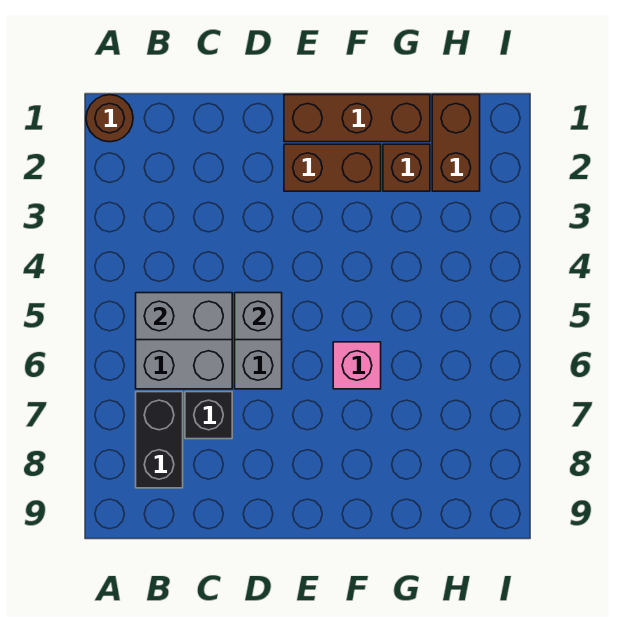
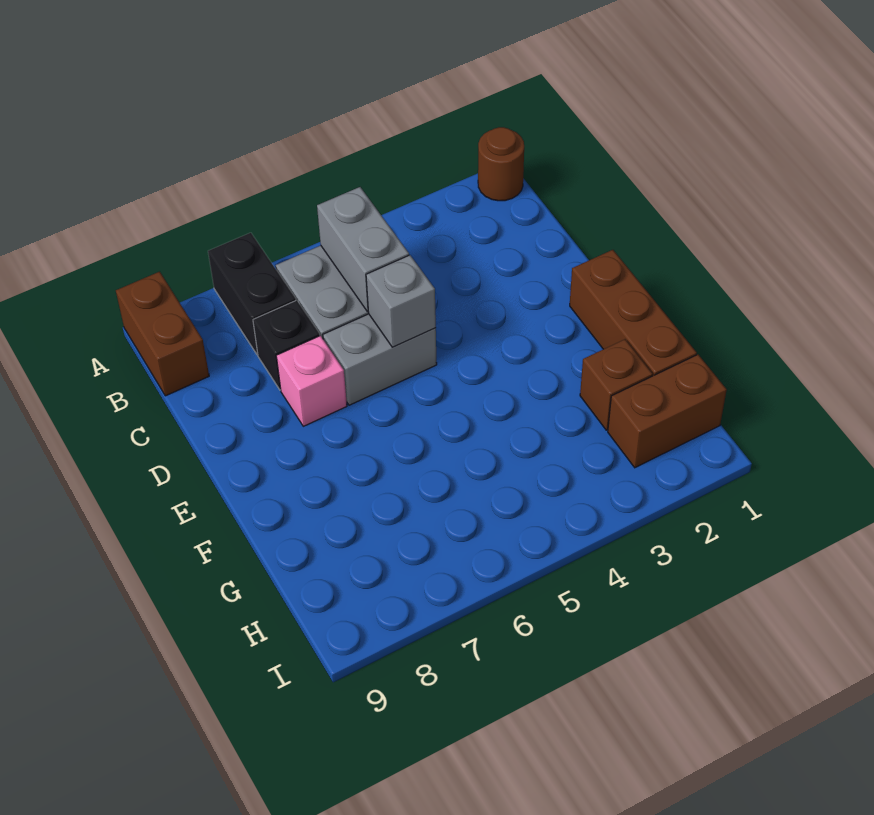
black brick B7:B8 level 1 -> black brick A7:B7 level 1
brown brick E2:F2 level 1 -> brown brick A9:B9 level 1
pink brick F6 level 1 -> pink brick D7 level 1

